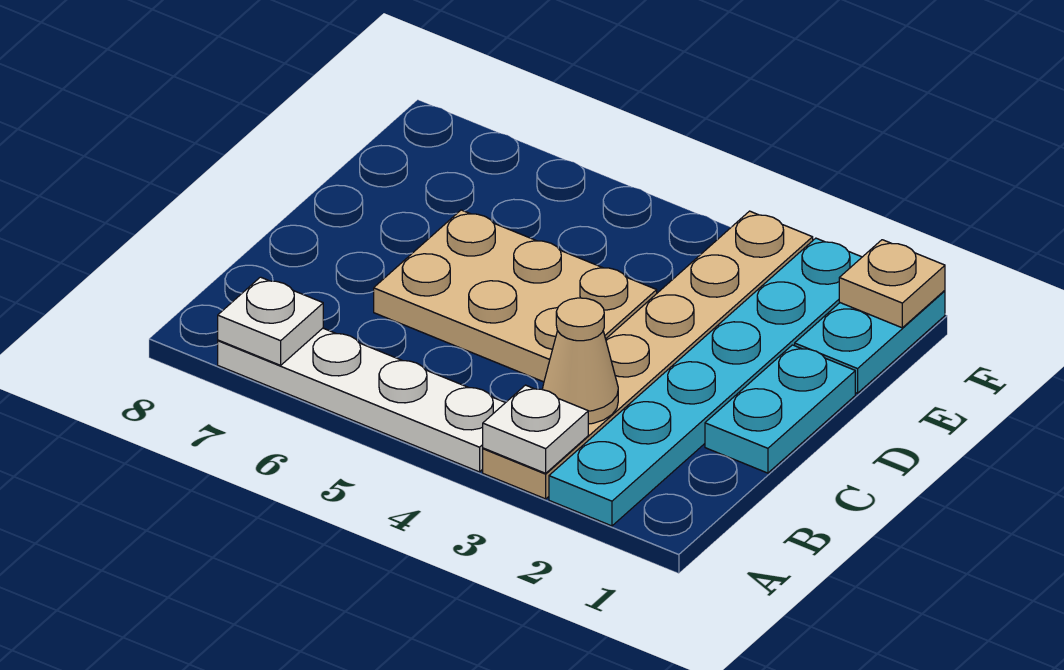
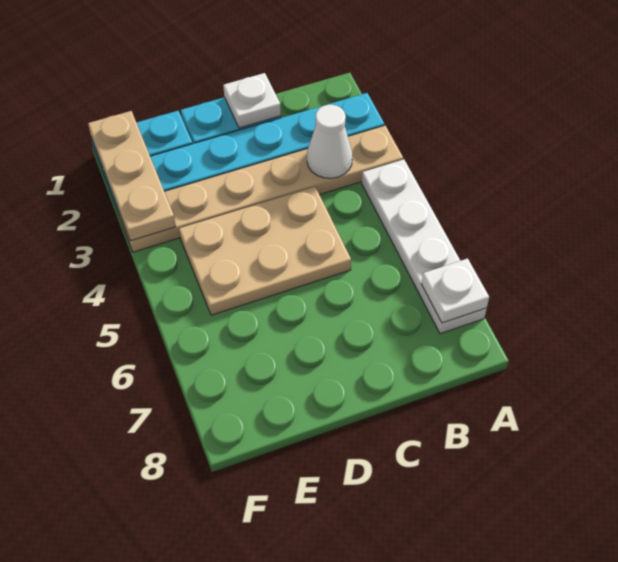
white plate A3 level 2 -> white plate C1 level 2
tan cone B3 level 2 -> white cone B3 level 2
tan plate C4:D6 level 1 -> tan plate C4:E5 level 1
tan plate F1 level 2 -> tan plate F1:F3 level 2

